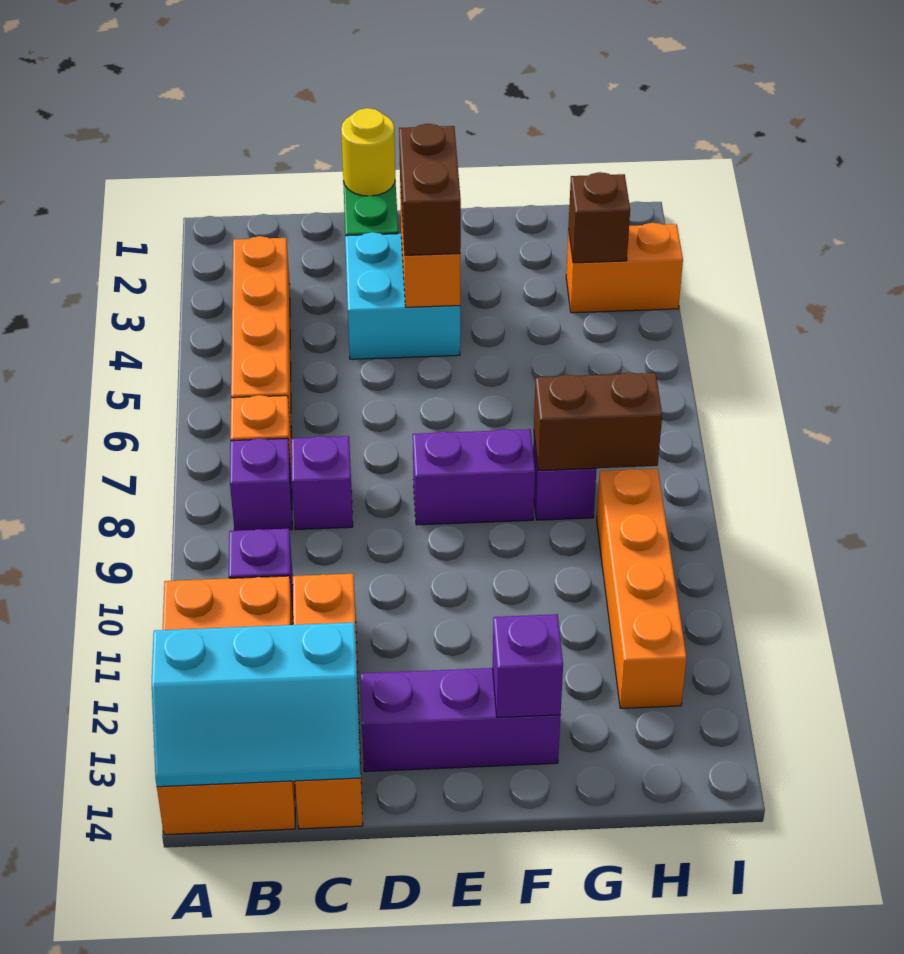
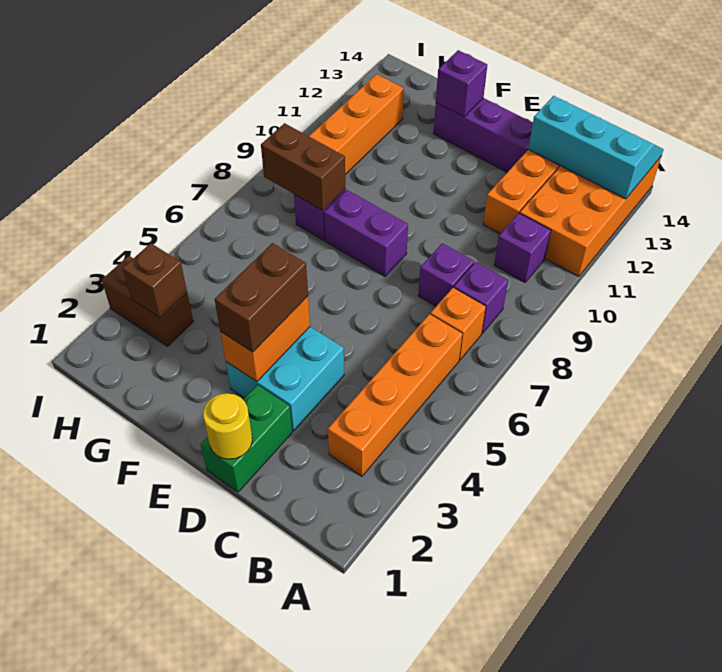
orange brick H3:I3 level 1 -> brown brick H3:I3 level 1

